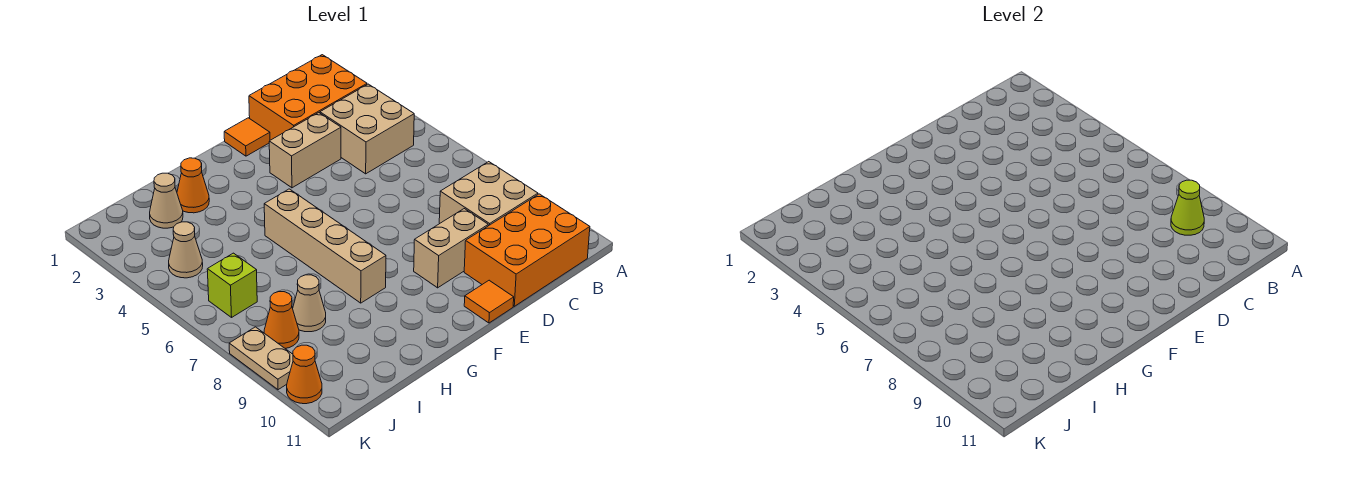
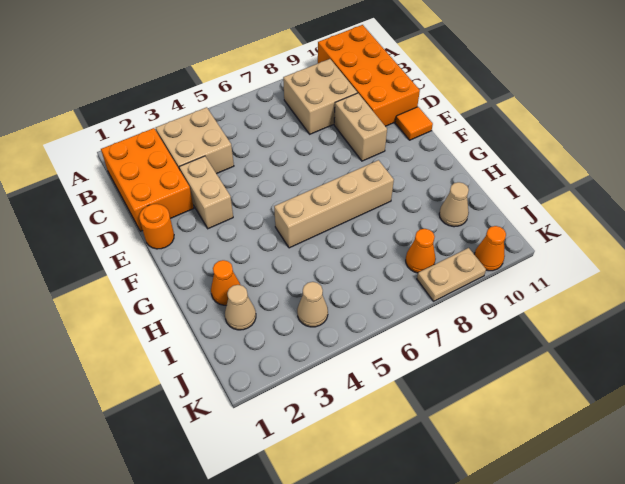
lime cone B9 level 2 -> none
orange brick B10:D11 level 1 -> orange brick A10:D11 level 1
orange tile E1 level 1 -> orange round brick E1 level 1
tan cone I8 level 1 -> tan cone I10 level 1
lime brick J6 level 1 -> none

